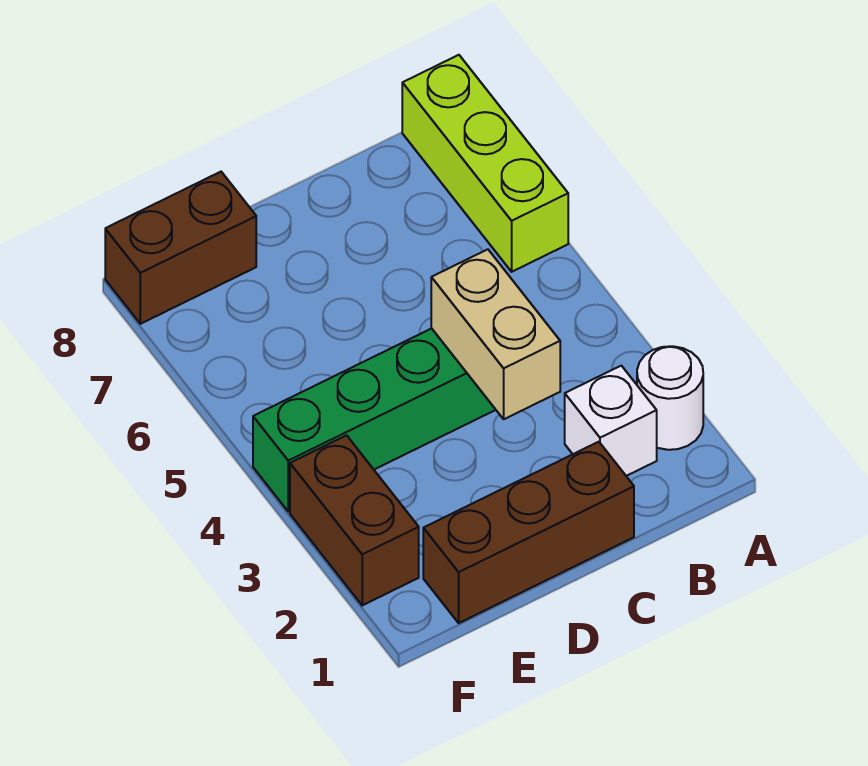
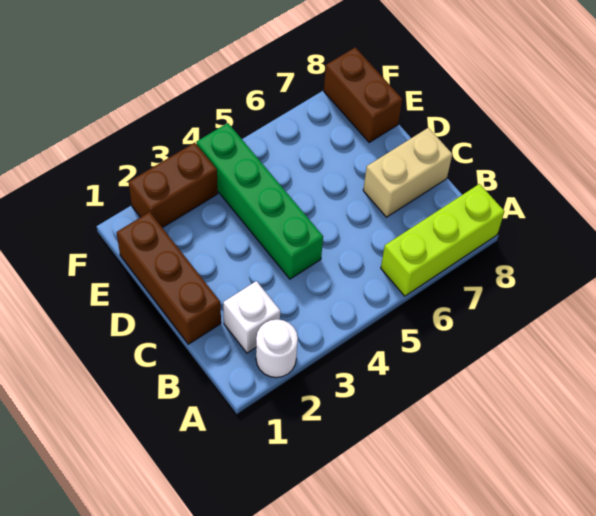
tan brick C3:C4 level 2 -> tan brick C7:C8 level 1

